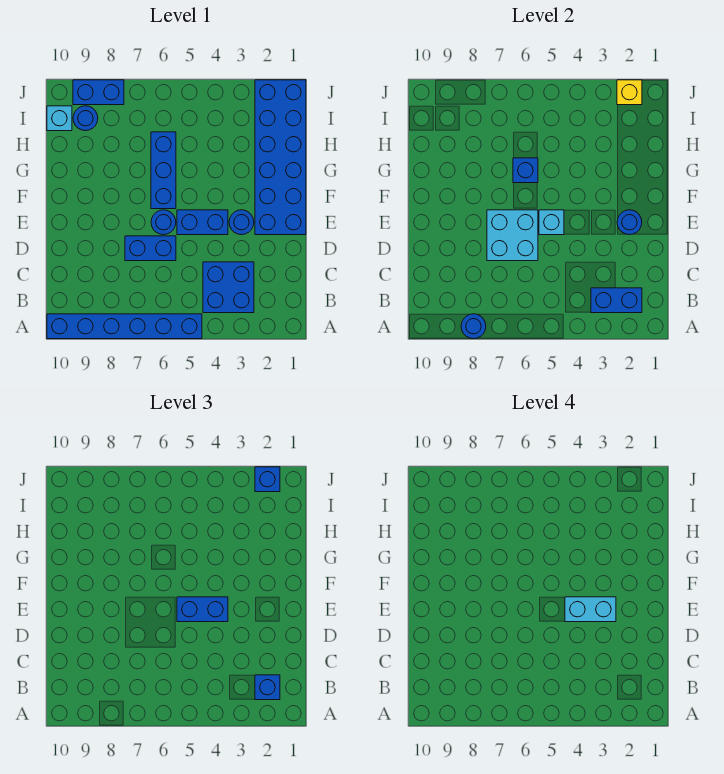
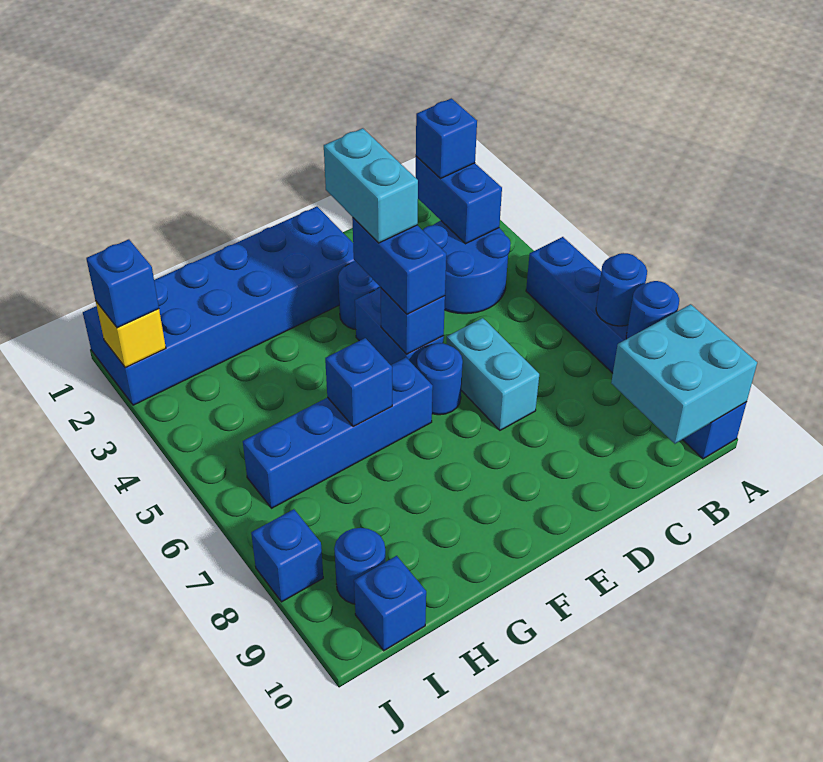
blue brick B3:C4 level 1 -> blue round brick B3:C4 level 1
blue brick D6:D7 level 1 -> cyan brick D6:D7 level 1
cyan brick D6:E7 level 2 -> cyan brick A9:B10 level 2
blue round brick E2 level 2 -> blue round brick A7 level 2
cyan brick E5 level 2 -> blue brick E5 level 2
blue brick F6:H6 level 1 -> blue brick F6:I6 level 1
cyan brick I10 level 1 -> blue brick I10 level 1
blue brick J8:J9 level 1 -> blue brick J8 level 1

